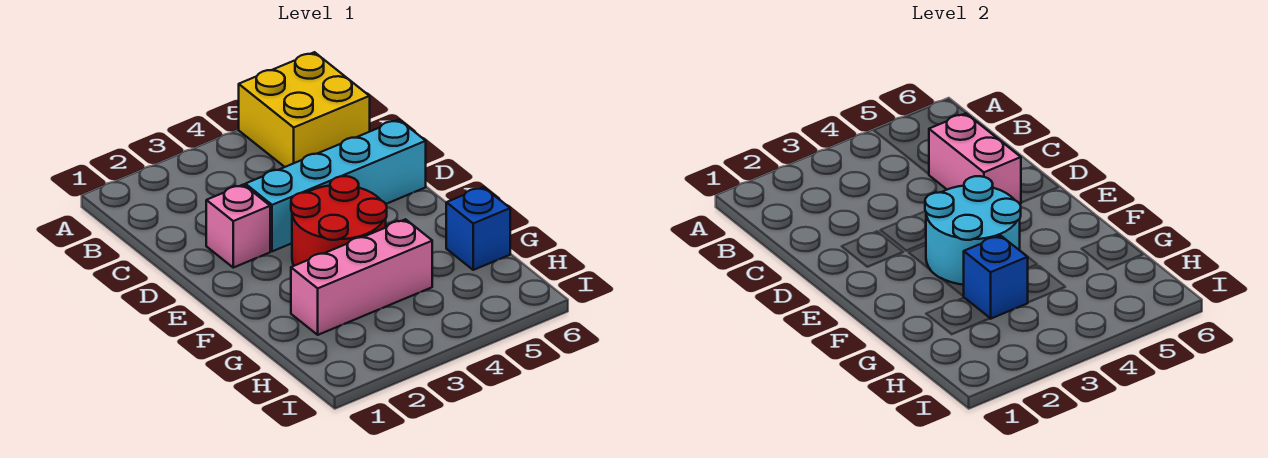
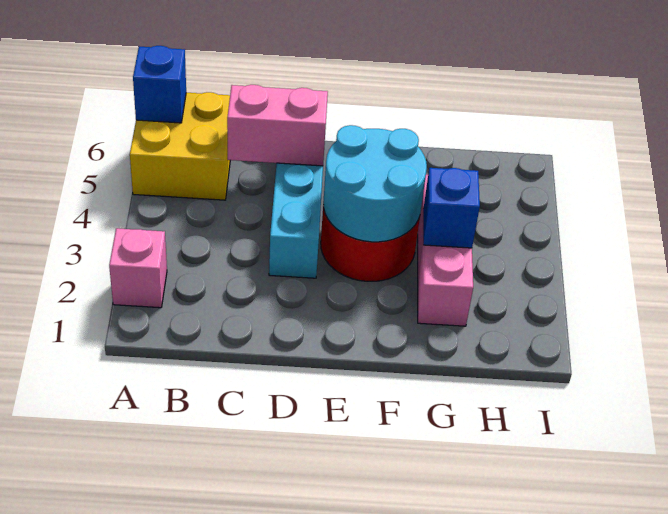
pink brick D2 level 1 -> pink brick A2 level 1
blue brick G6 level 1 -> blue brick A6 level 2

